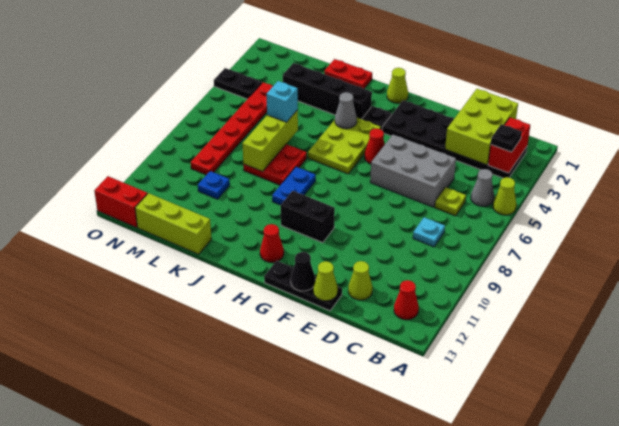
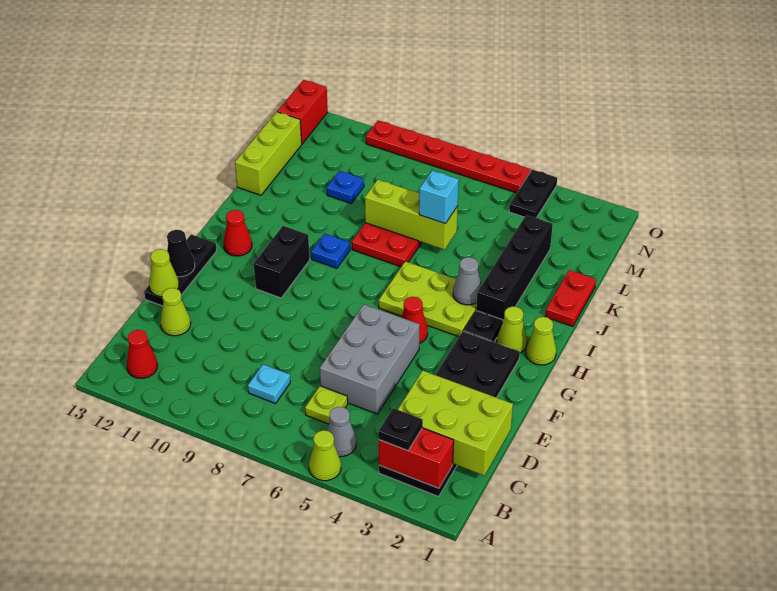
none -> lime cone H2 level 1
blue plate I8:I9 level 1 -> blue plate I9 level 1
red plate M4:M9 level 1 -> red plate O5:O10 level 1

